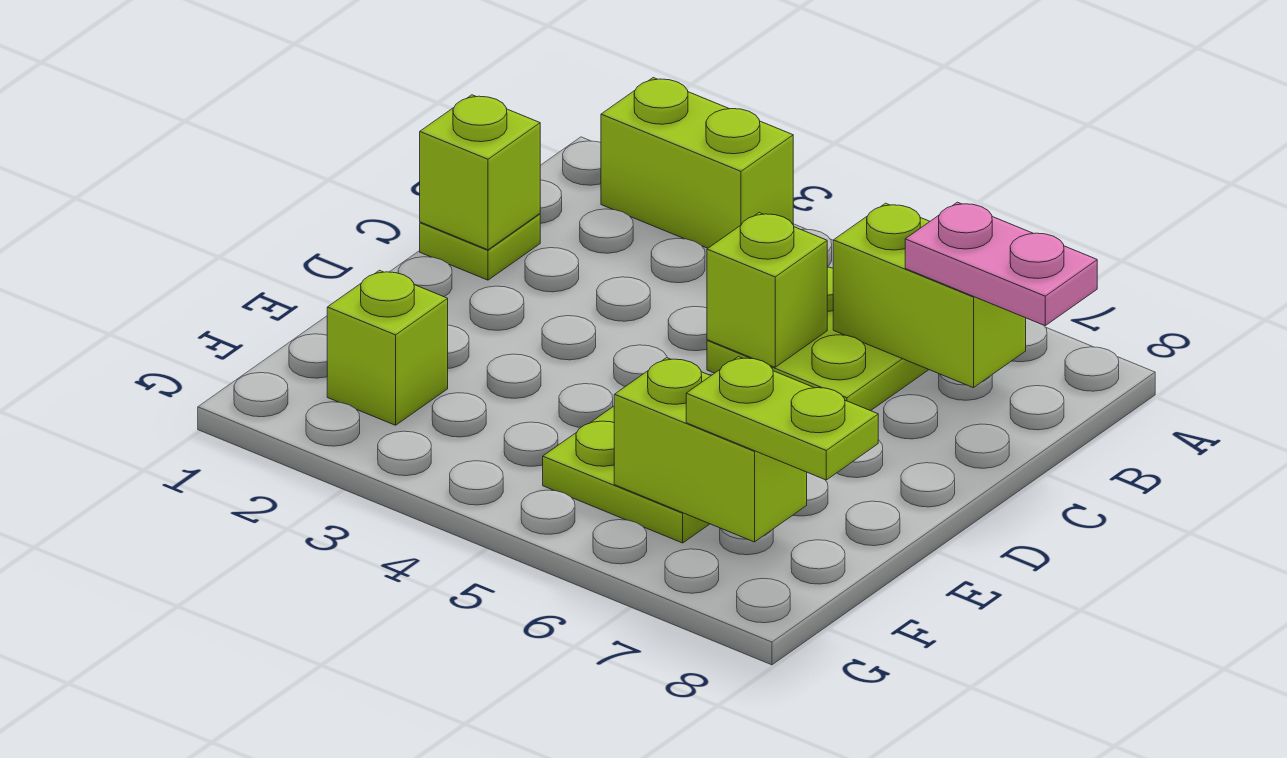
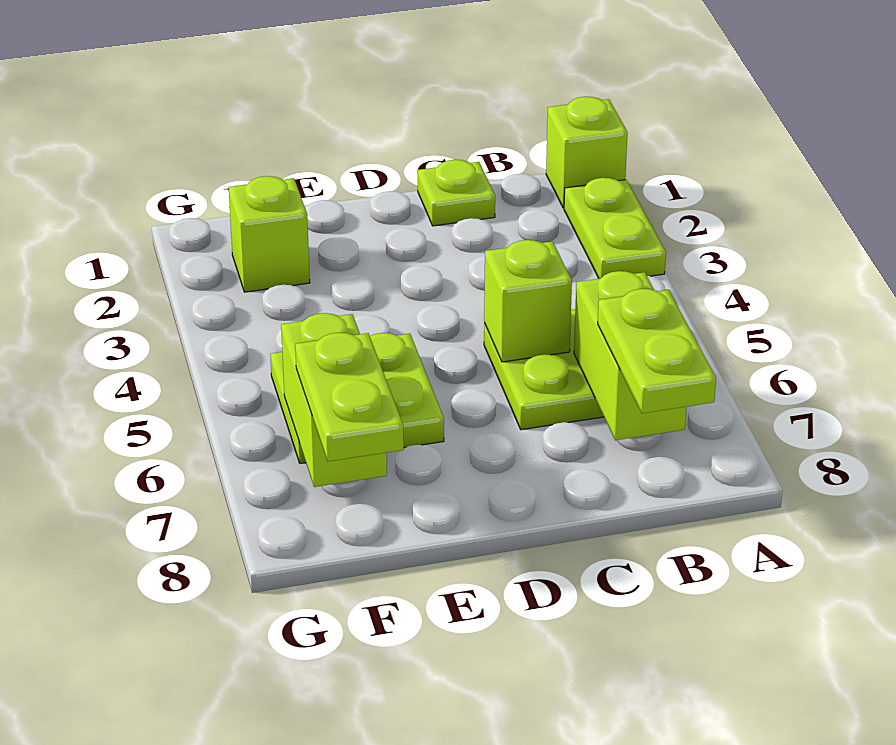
lime brick A2:A3 level 1 -> lime plate A2:A3 level 1
pink plate B7:B8 level 3 -> lime plate B7:B8 level 3
lime brick C1 level 2 -> lime brick A1 level 1

